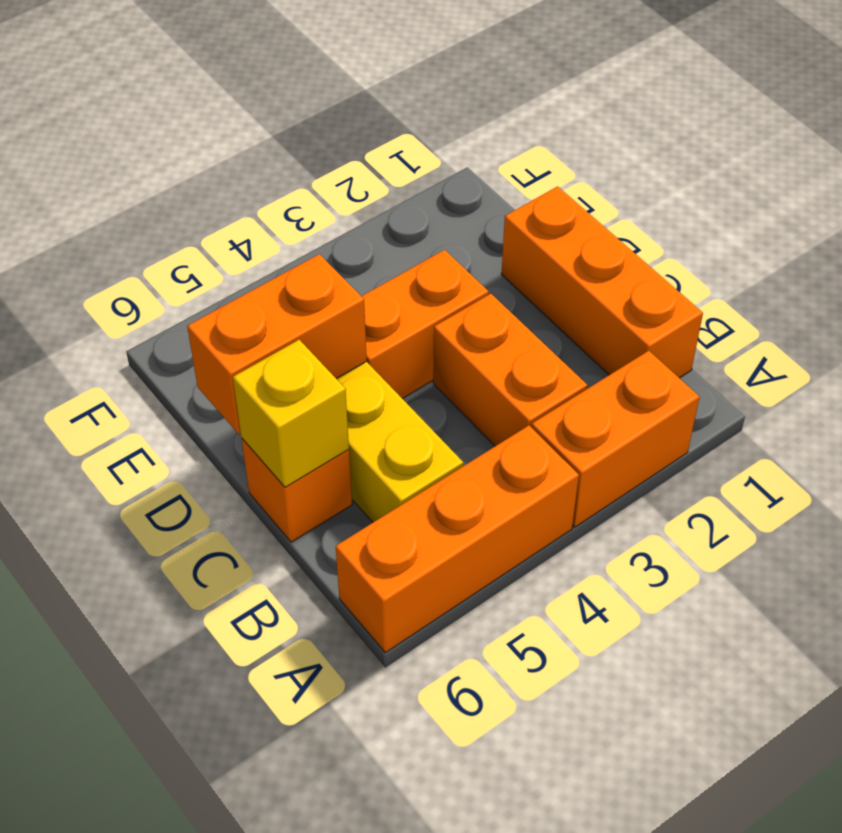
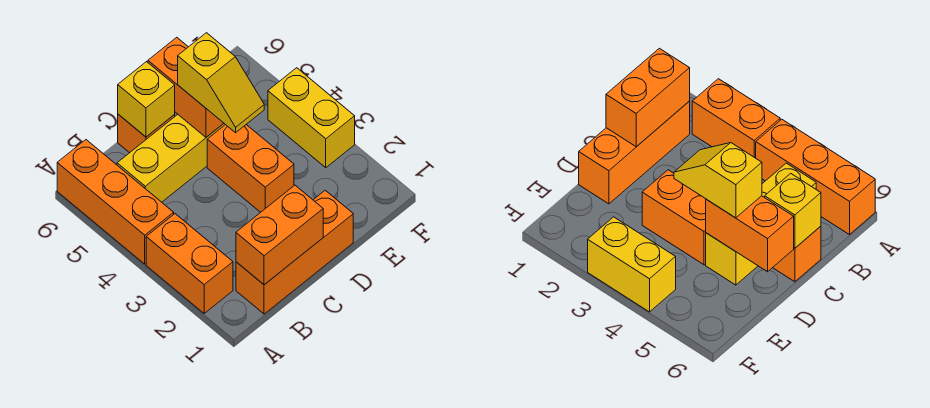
orange brick B3:C3 level 1 -> orange brick B1:C1 level 2
none -> yellow slope D4:D5 level 3 top 5
none -> yellow brick F3:F4 level 1

